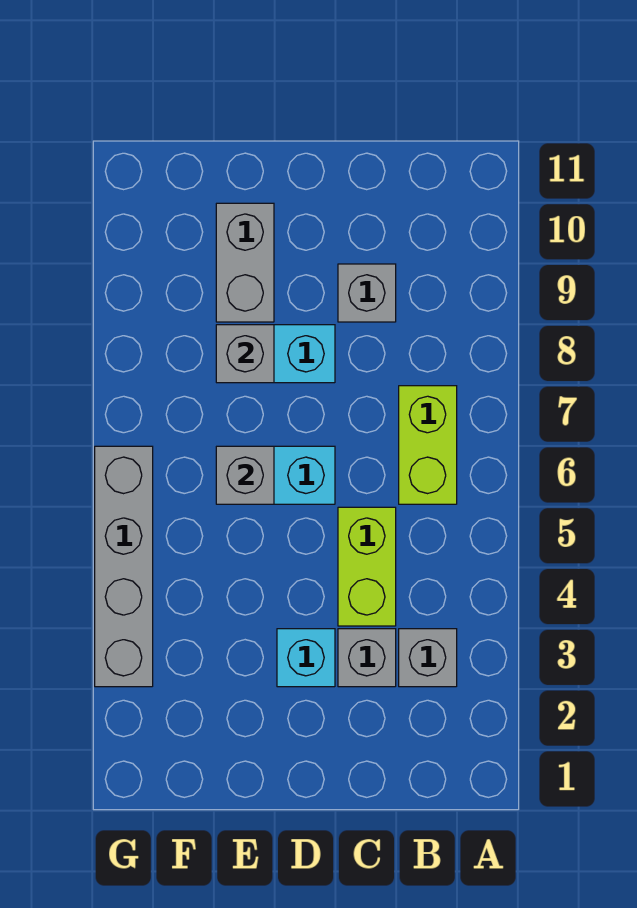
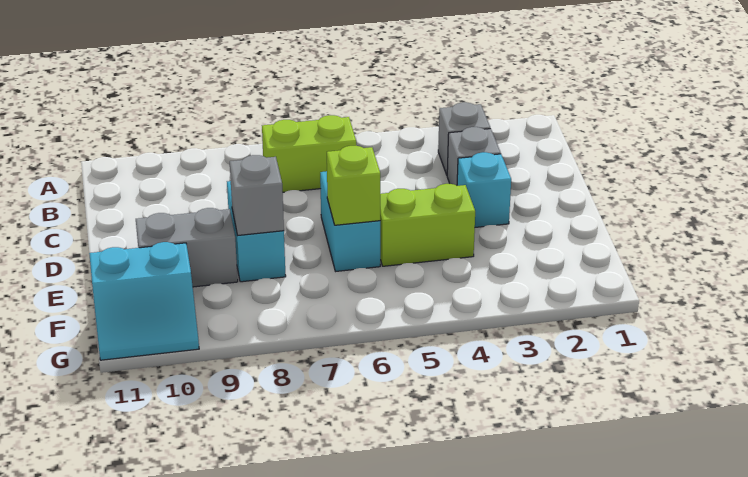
lime brick C4:C5 level 1 -> lime brick E4:E5 level 1
grey brick C9 level 1 -> none
grey brick E6 level 2 -> lime brick E6 level 2
none -> cyan slope F10:G11 level 1 top F
grey brick G3:G6 level 1 -> none

